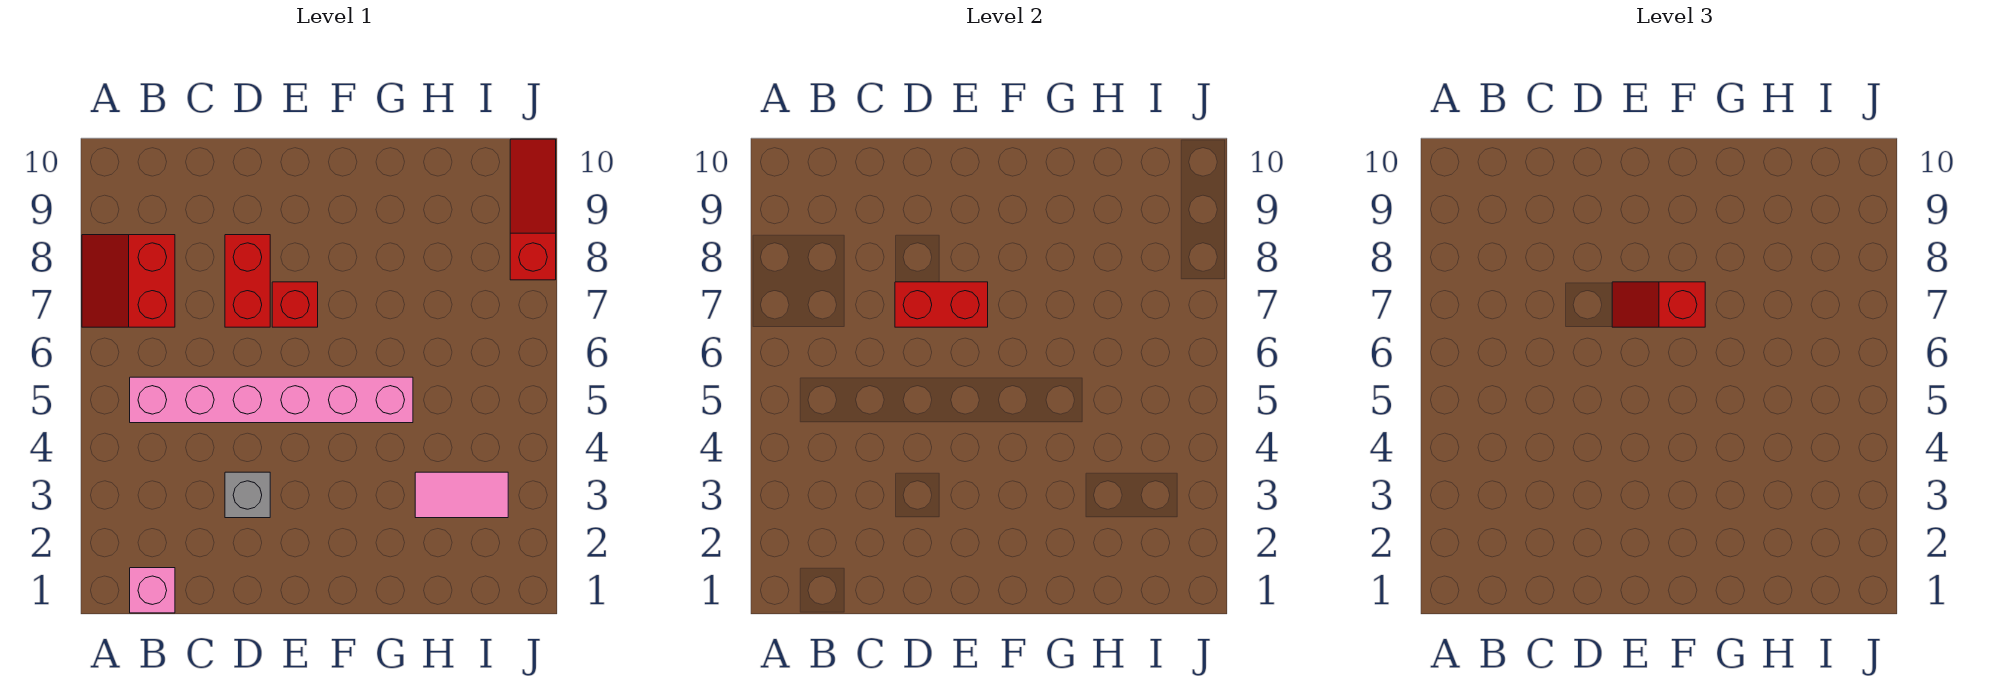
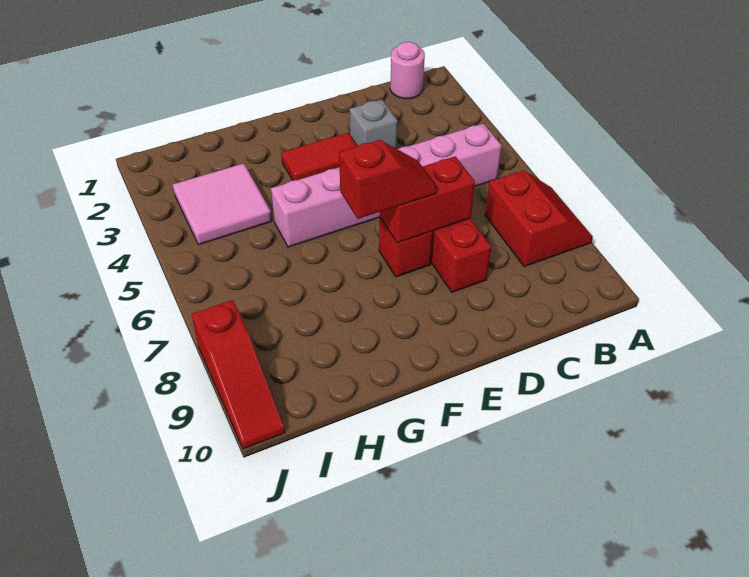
pink brick B1 level 1 -> pink round brick B1 level 1
none -> red tile E3:F3 level 1
pink tile H3:I3 level 1 -> pink tile H3:I4 level 1

